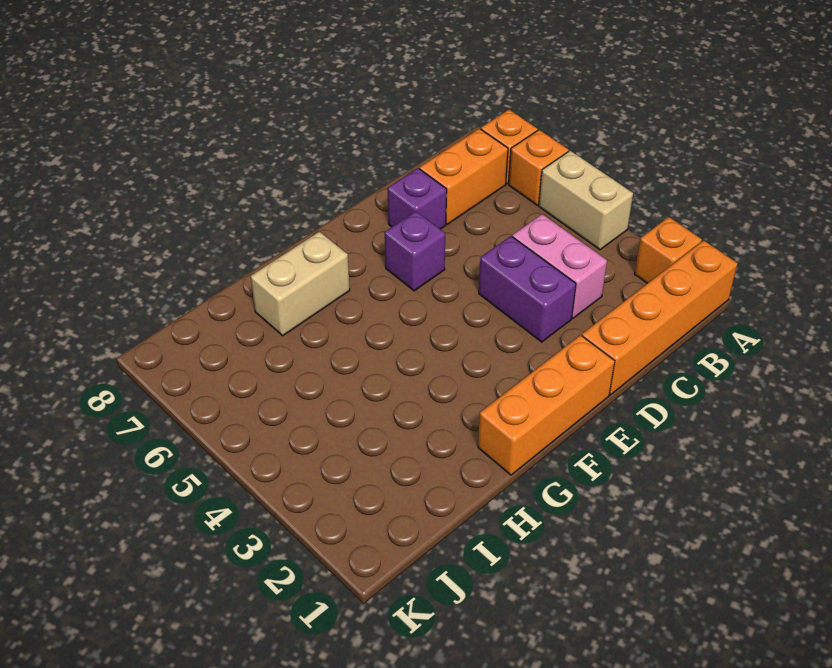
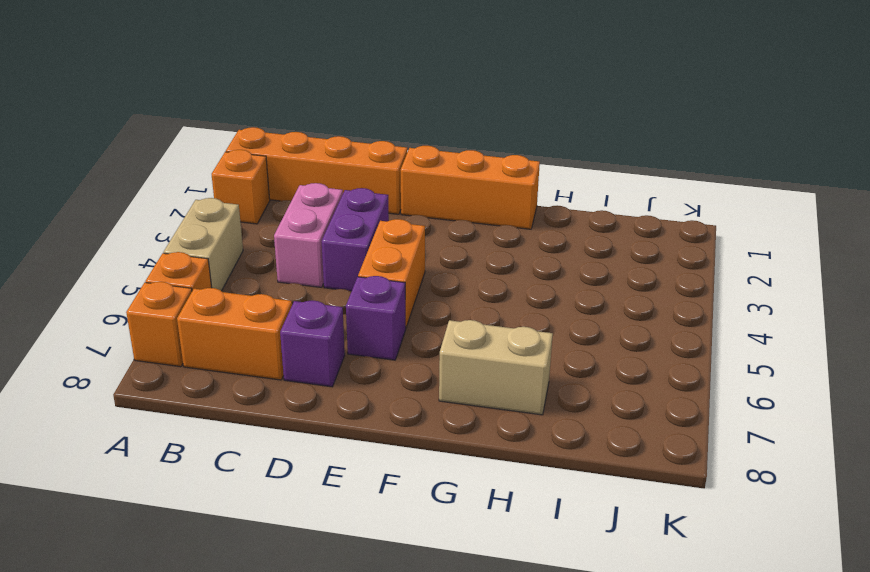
none -> orange brick E4:E5 level 1

